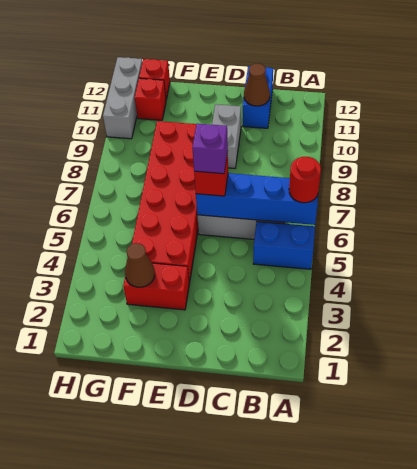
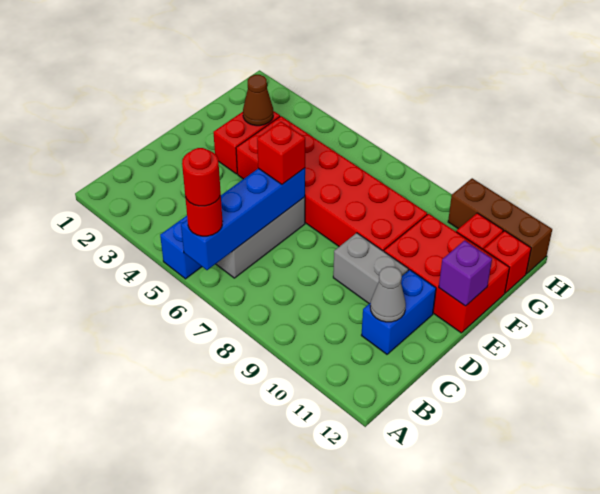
none -> red round brick A6 level 4
blue brick C11:C12 level 1 -> blue brick C11:D11 level 1
brown cone C11 level 2 -> grey cone C11 level 2
purple brick D6 level 4 -> purple brick E12 level 2
none -> red brick E10:F12 level 1
grey brick H10:H12 level 1 -> brown brick H10:H12 level 1

